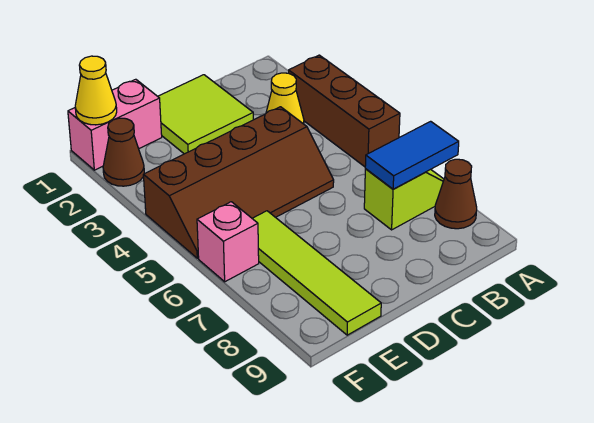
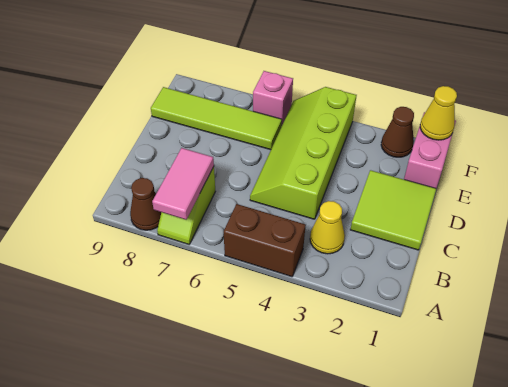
brown brick A3:A5 level 1 -> brown brick A4:A5 level 1
blue tile A7:B7 level 2 -> pink tile A7:B7 level 2
brown slope C4:F5 level 1 top 4 -> lime slope C4:F5 level 1 top 4

